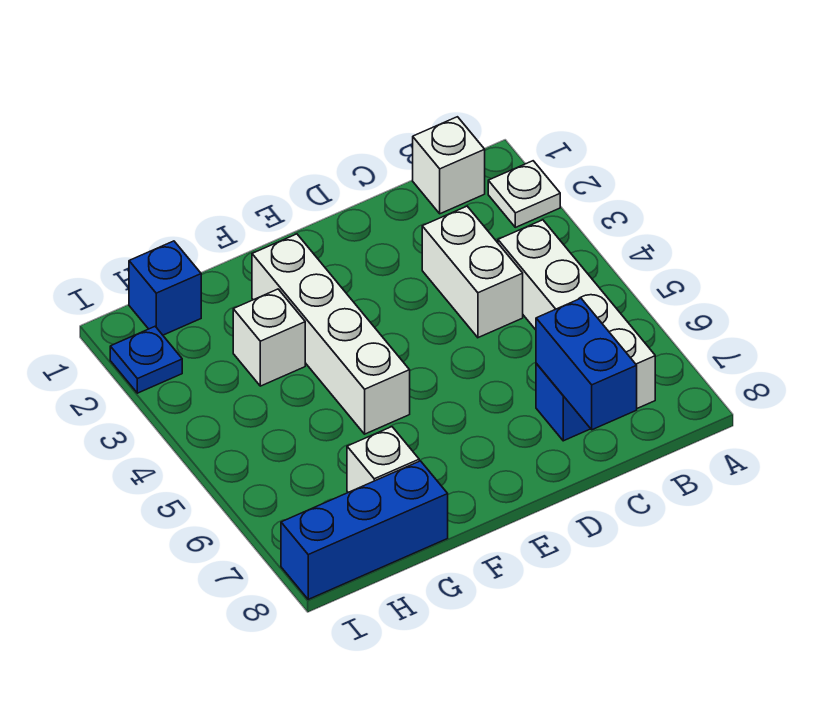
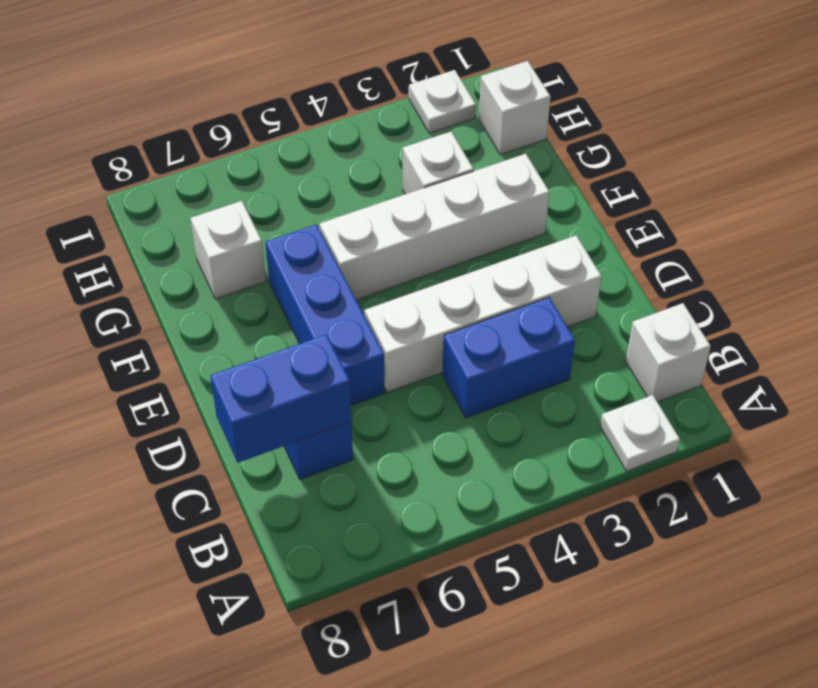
white brick B4:B7 level 1 -> white brick D2:D5 level 1
white brick C3:C4 level 1 -> blue brick C3:C4 level 1
blue brick G8:I8 level 1 -> blue brick D6:F6 level 1
blue brick H1 level 1 -> white brick H1 level 1
blue plate I2 level 1 -> white plate I2 level 1

